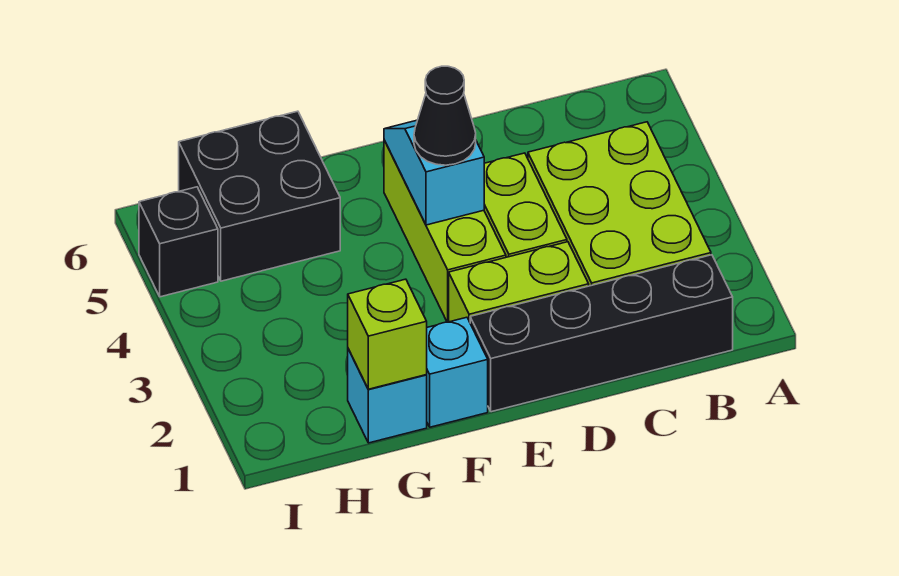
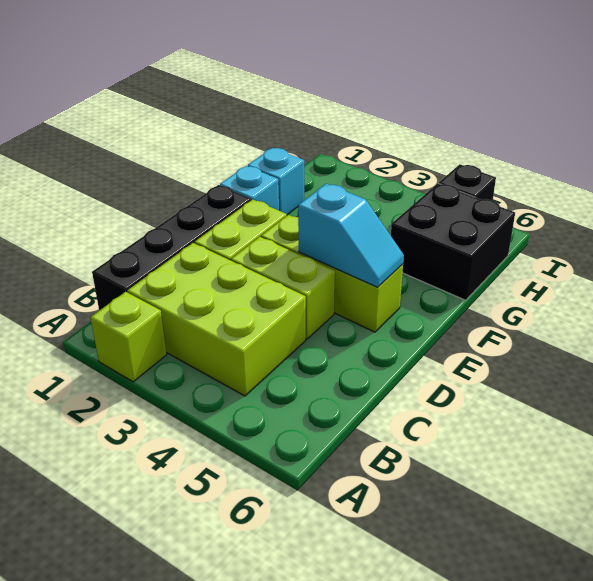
black cone E4 level 3 -> none
lime brick G1 level 2 -> lime brick A2 level 1

